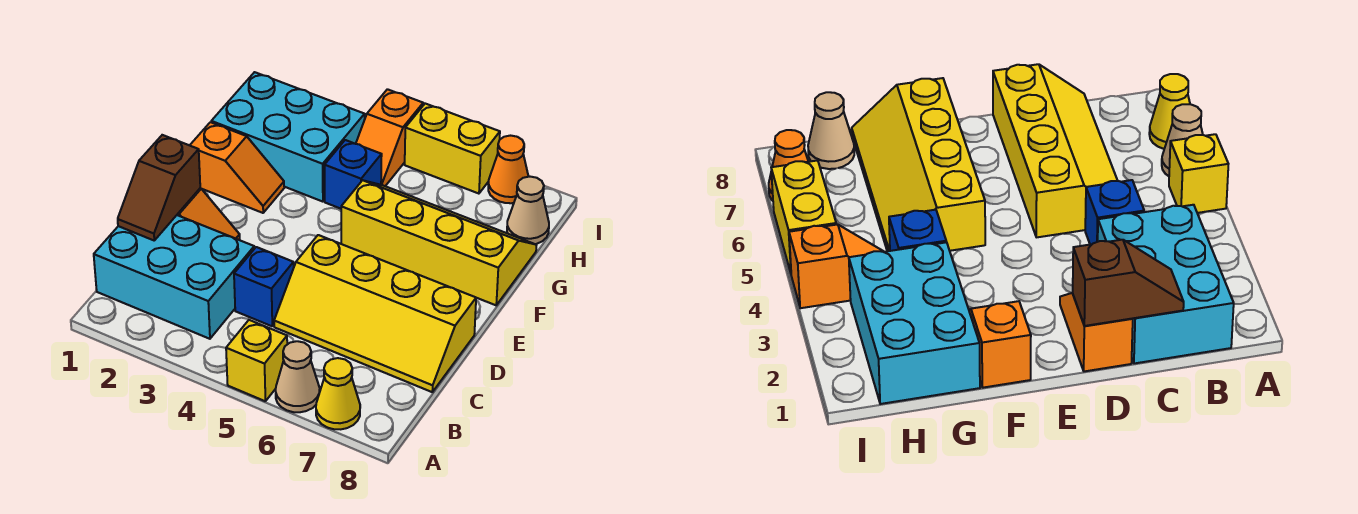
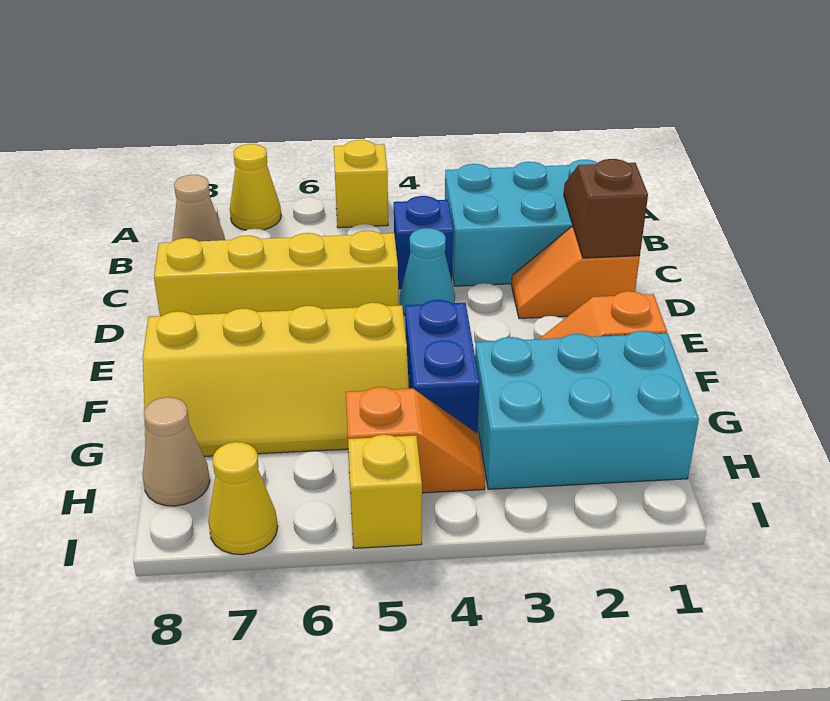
tan cone A6 level 1 -> tan cone B8 level 1
none -> cyan cone D4 level 1
blue brick G4 level 1 -> blue brick F4:G4 level 1
orange slope H4:I4 level 1 top I -> orange slope H4:H5 level 1 top 5
yellow brick I5:I6 level 1 -> yellow brick I5 level 1
orange cone I7 level 1 -> yellow cone I7 level 1

